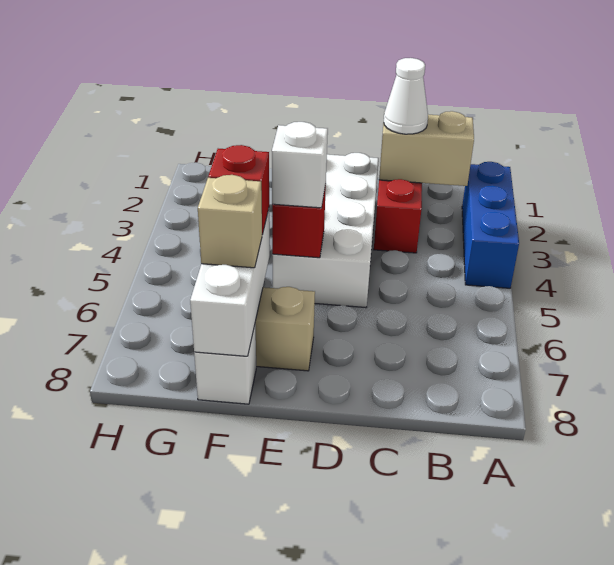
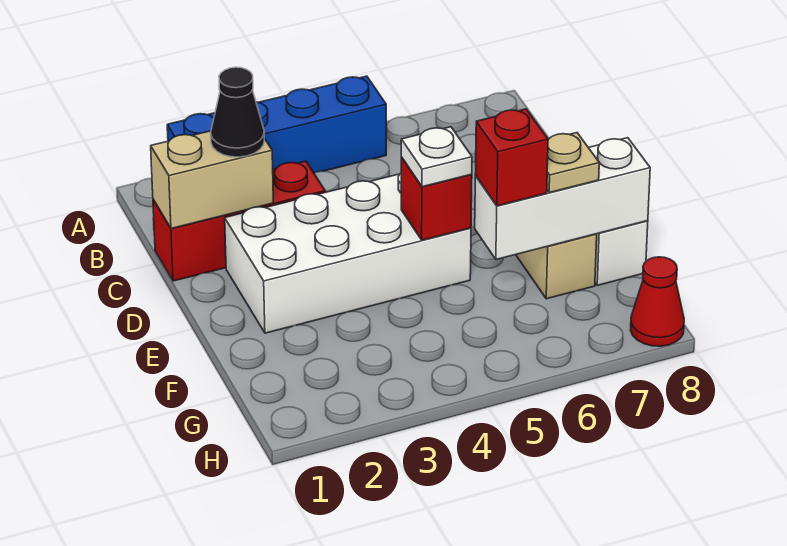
blue brick A2:A4 level 1 -> blue brick A2:A5 level 1
tan brick B2:C2 level 2 -> tan brick C1:C2 level 2
white cone C2 level 3 -> black cone C2 level 3
white brick E5 level 3 -> white plate E5 level 3
tan brick F7 level 3 -> tan plate F7 level 3
none -> red cone H8 level 1

